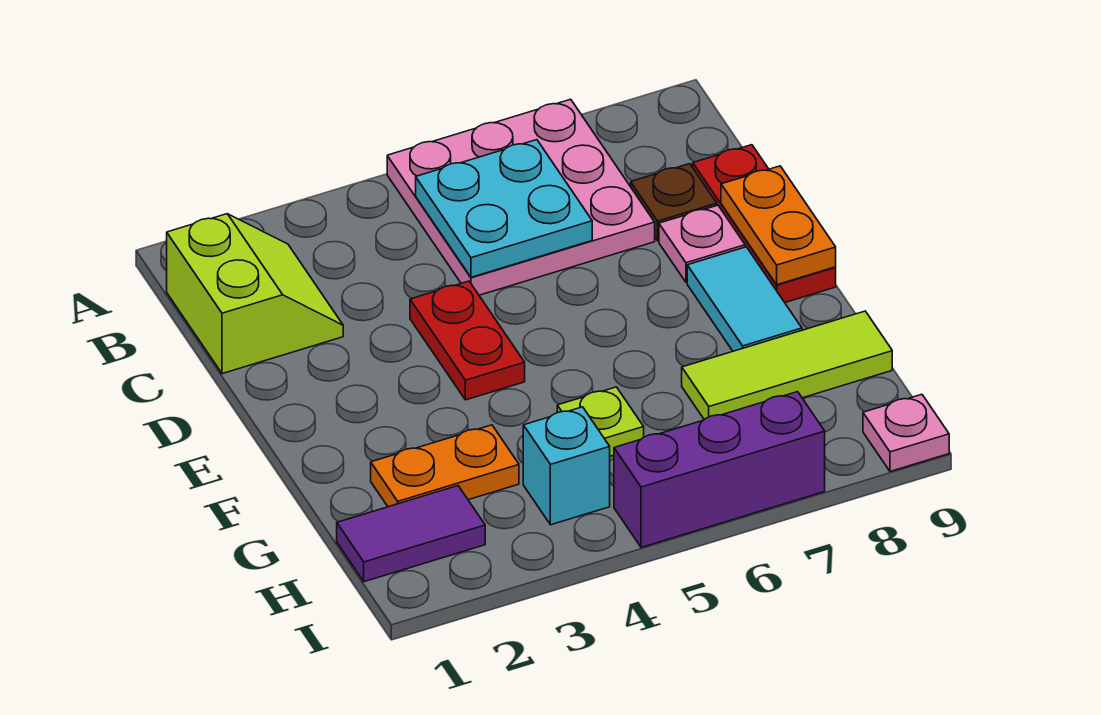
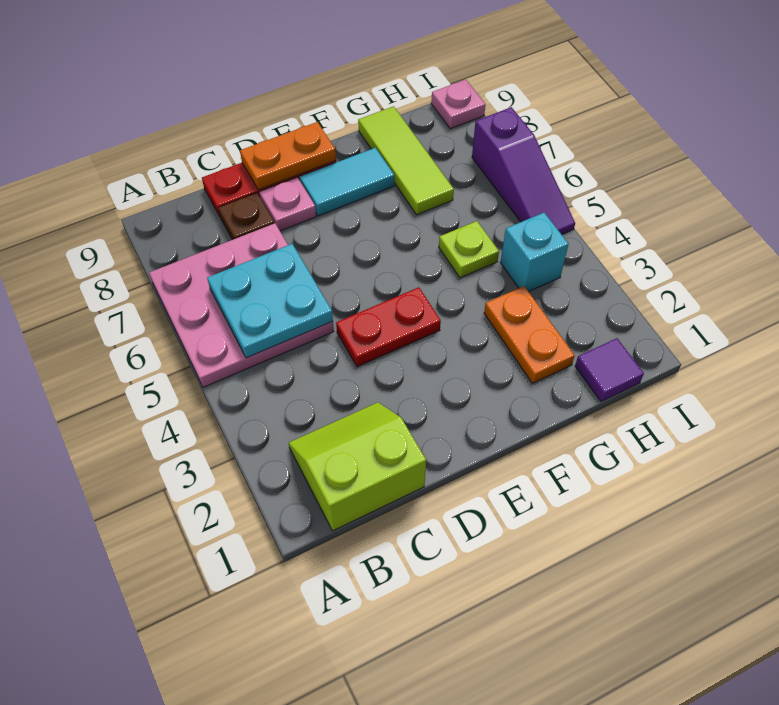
purple tile H1:H2 level 1 -> purple tile H1 level 1
purple brick I5:I7 level 1 -> purple slope I5:I7 level 1 top 7

